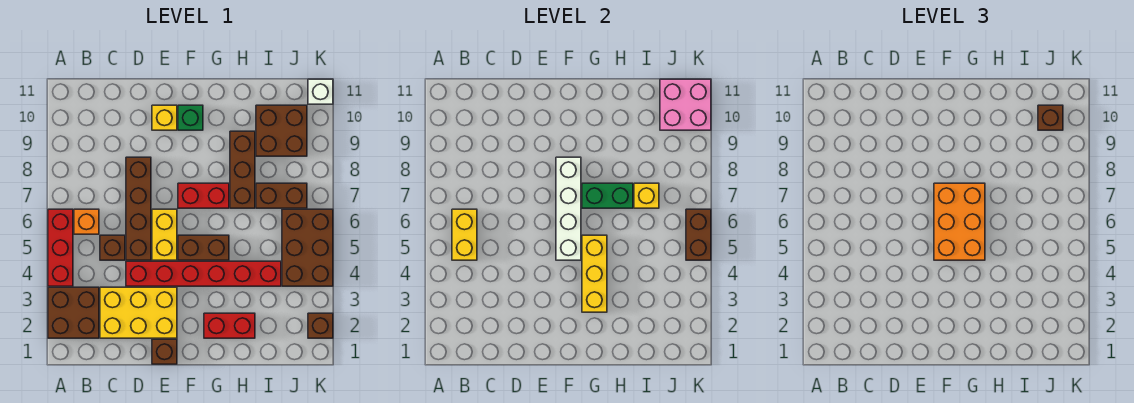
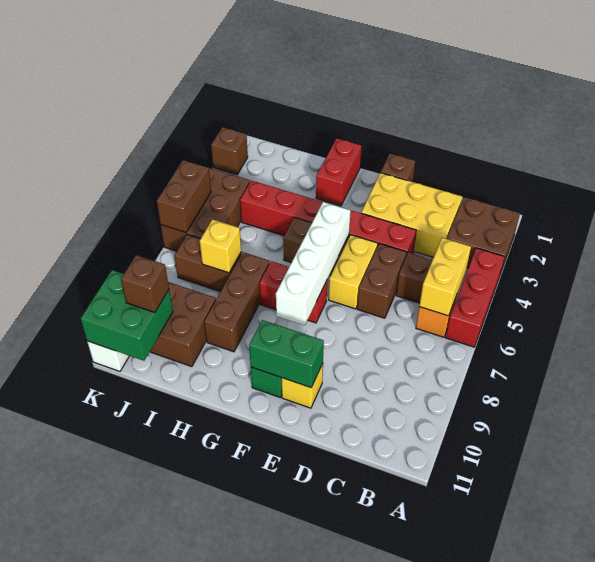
brown brick D5:D8 level 1 -> brown brick D5:D6 level 1
orange brick F5:G7 level 3 -> none
red brick G2:H2 level 1 -> red brick G1:G2 level 1
yellow brick G3:G5 level 2 -> none
green brick G7:H7 level 2 -> green brick E10:F10 level 2
pink brick J10:K11 level 2 -> green brick J10:K11 level 2

